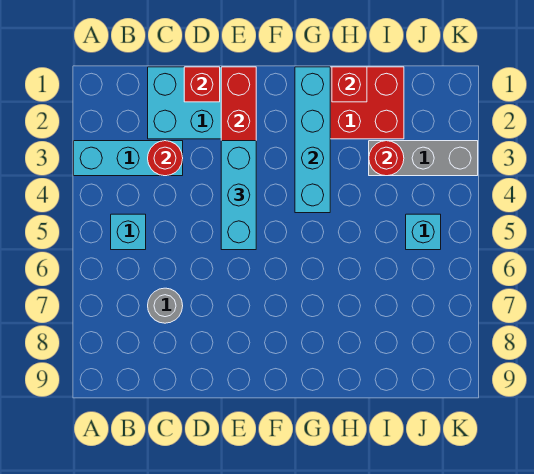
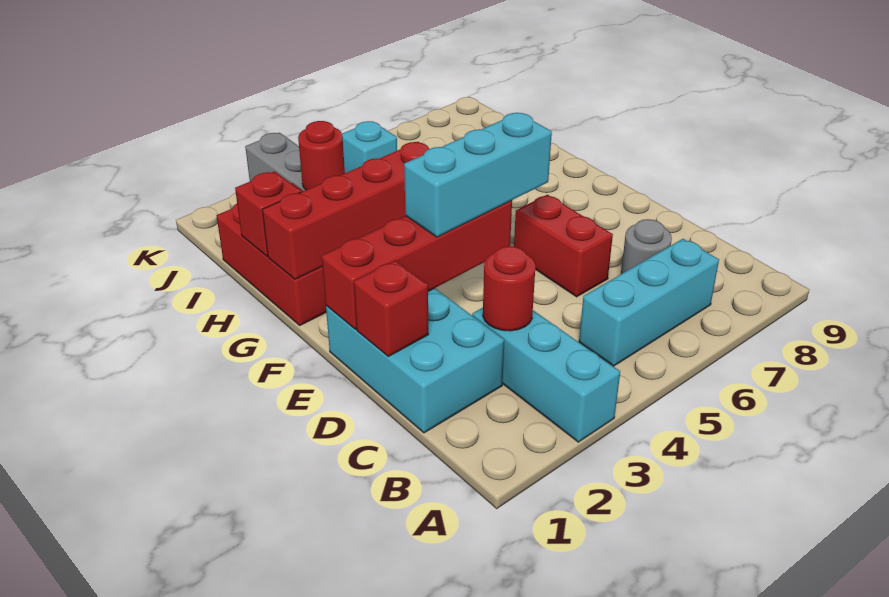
cyan brick B5 level 1 -> cyan brick B5:B7 level 1
none -> red brick D6:E6 level 1
cyan brick G1:G4 level 2 -> red brick G1:G4 level 2

